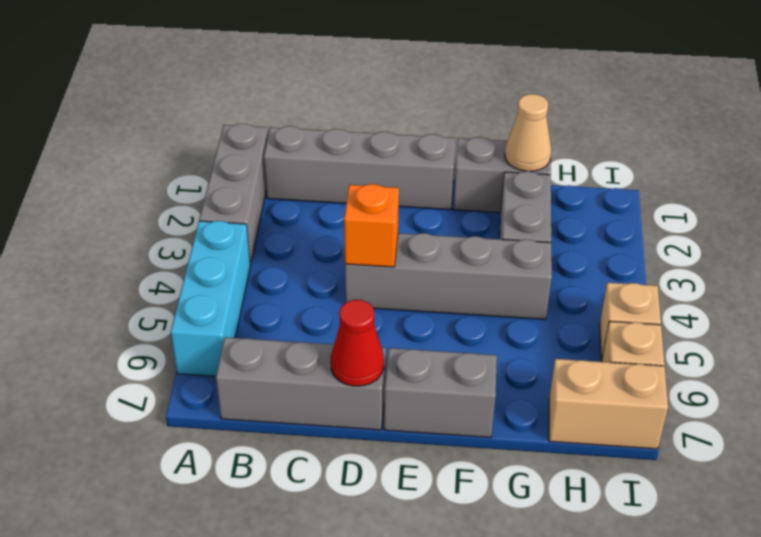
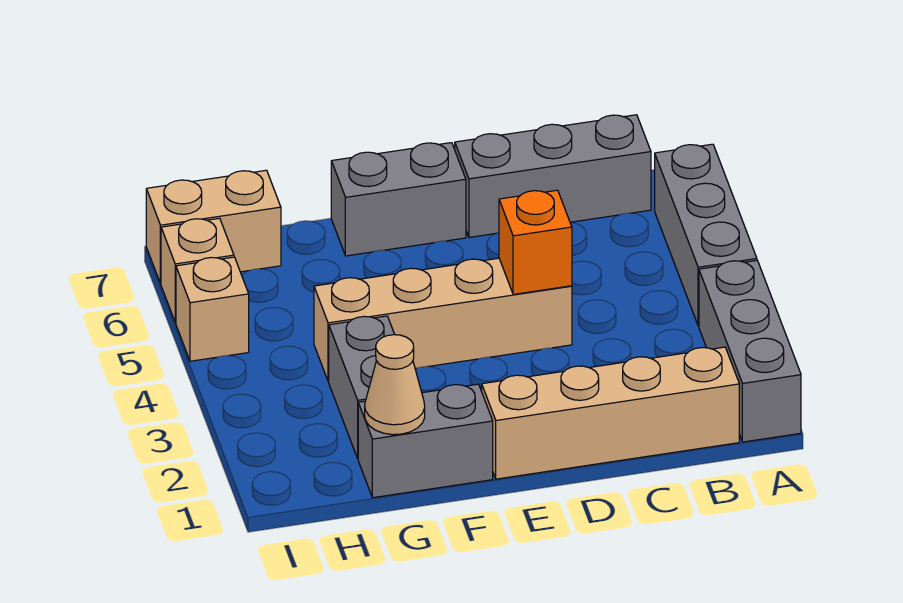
cyan brick A4:A6 level 1 -> grey brick A4:A6 level 1
grey brick B1:E1 level 1 -> tan brick B1:E1 level 1
grey brick D4:G4 level 1 -> tan brick D4:G4 level 1
red cone D7 level 2 -> none

